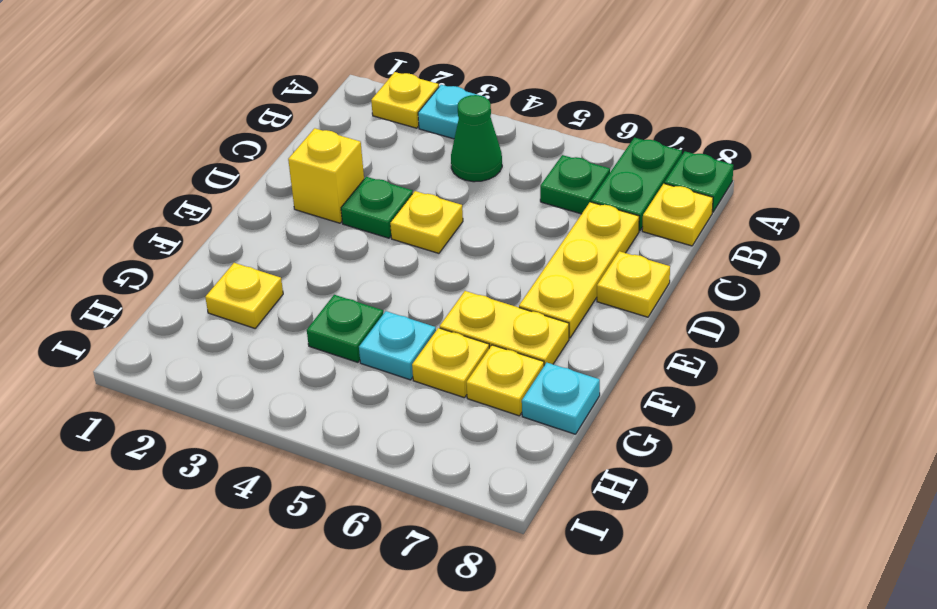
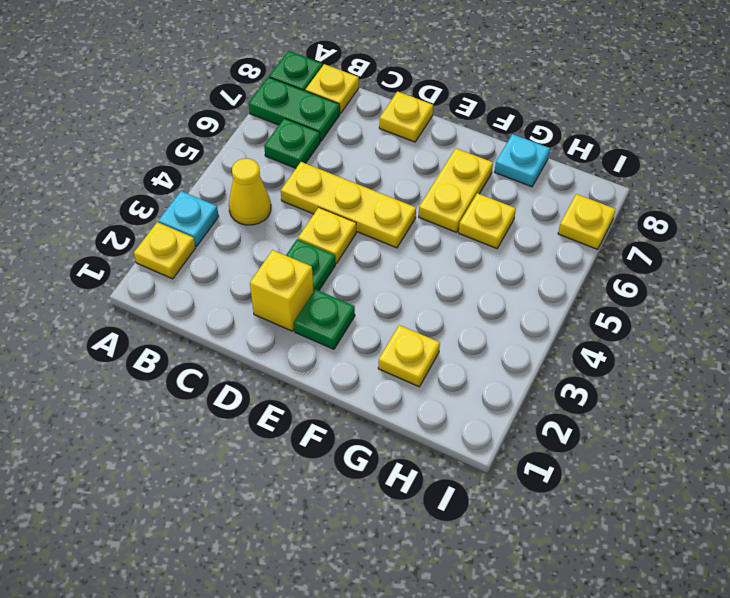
green cone B4 level 1 -> yellow cone B4 level 1
yellow plate C7:E7 level 1 -> yellow plate C5:E5 level 1
green plate G4 level 1 -> green plate E2 level 1
cyan plate G5 level 1 -> none
yellow plate G7 level 1 -> yellow plate I7 level 1

